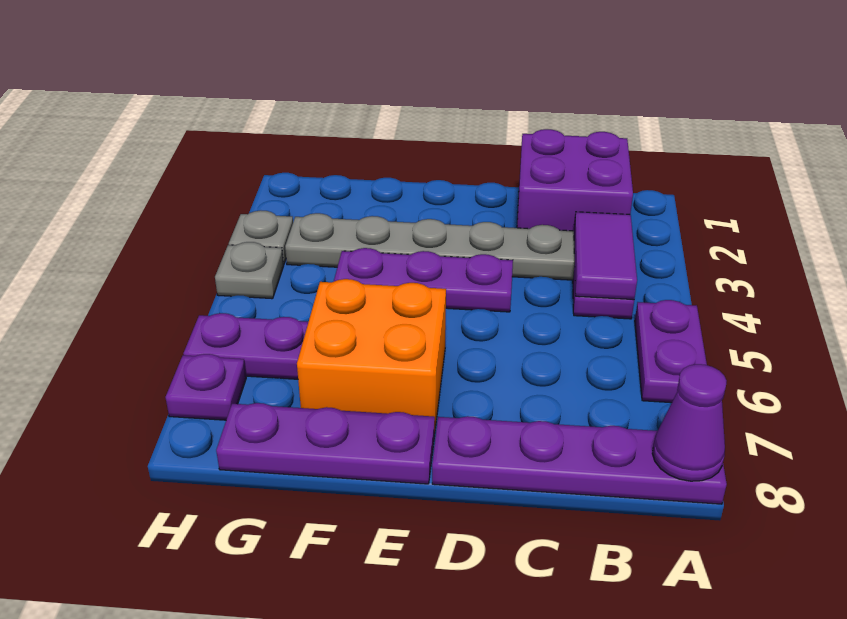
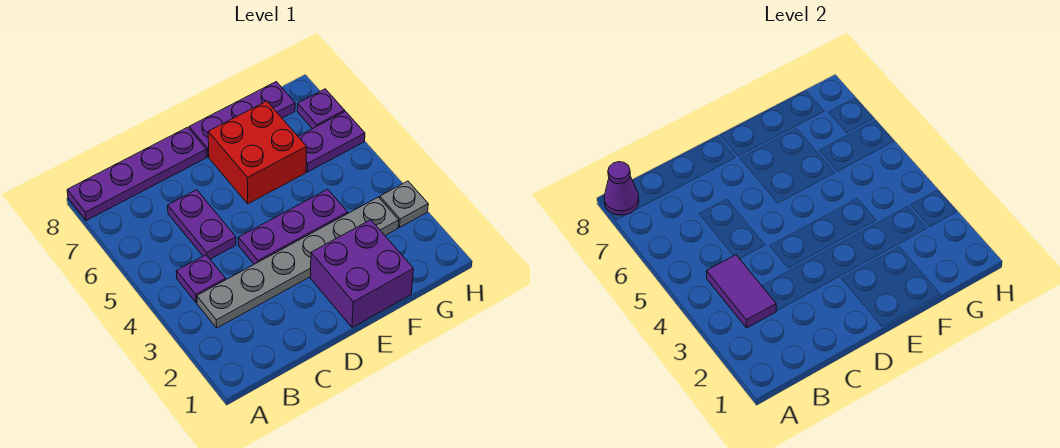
purple plate A5:A6 level 1 -> purple plate C5:C6 level 1
purple brick B1:C2 level 1 -> purple brick E1:F2 level 1
orange brick E6:F7 level 1 -> red brick E6:F7 level 1
grey plate H4 level 1 -> none

